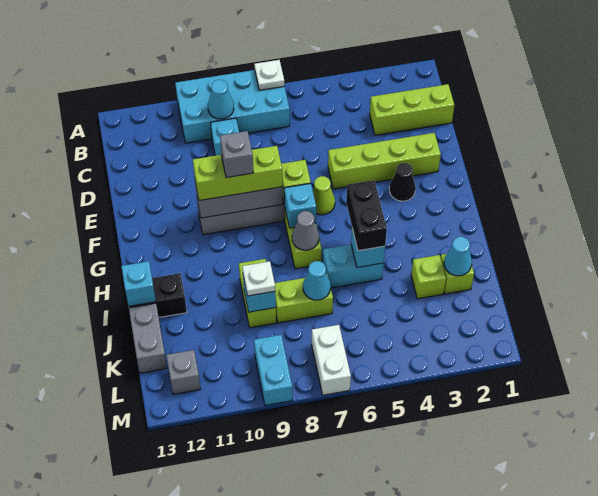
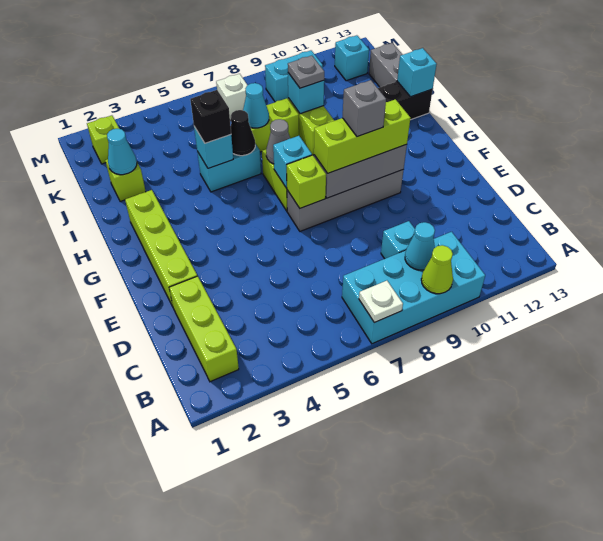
lime brick C1:C3 level 1 -> lime brick B2:D2 level 1
lime brick E2:E5 level 1 -> lime brick E2:H2 level 1
black cone F3 level 1 -> black cone I6 level 2
lime cone F6 level 1 -> lime cone A9 level 2
black brick H5:I5 level 3 -> black brick I5 level 3
lime brick J3 level 1 -> lime brick L2 level 1
white plate J9 level 3 -> grey plate J9 level 3
white brick L7:M7 level 1 -> white brick L7 level 1
cyan brick L9:M9 level 1 -> cyan brick L9:L10 level 1
grey brick L12 level 1 -> cyan brick L12 level 1

